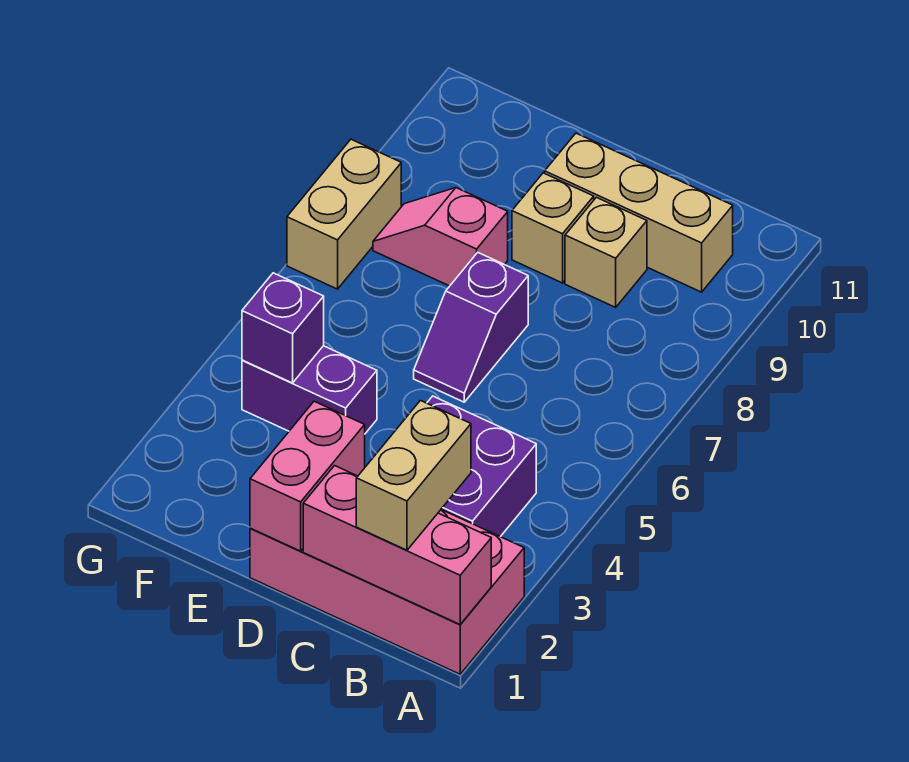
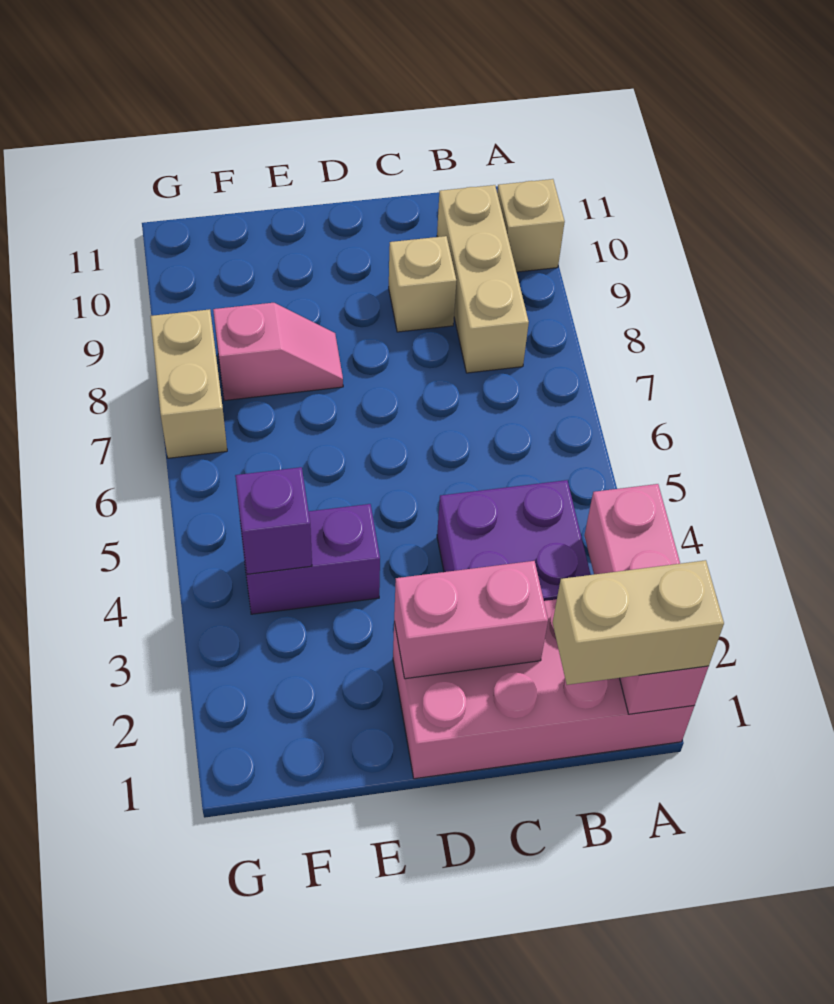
pink brick A1:C1 level 2 -> pink brick A1:A3 level 2
tan brick B1:B2 level 3 -> tan brick A1:B1 level 3
tan brick B10:D10 level 1 -> tan brick B8:B10 level 1
pink brick D1:D2 level 2 -> pink brick C2:D2 level 2
purple slope D6:D7 level 1 top 7 -> none
tan brick D9 level 1 -> tan brick A10 level 1
pink slope E8:F8 level 1 top E -> pink slope E8:F8 level 1 top F

